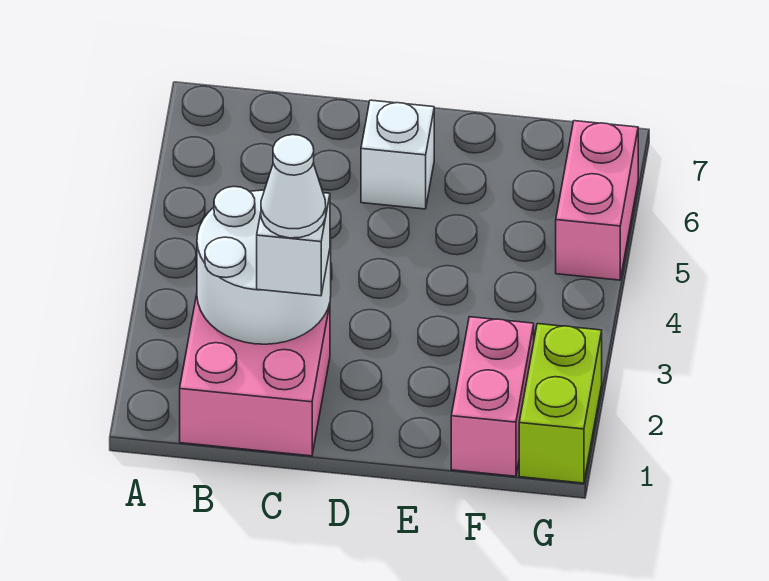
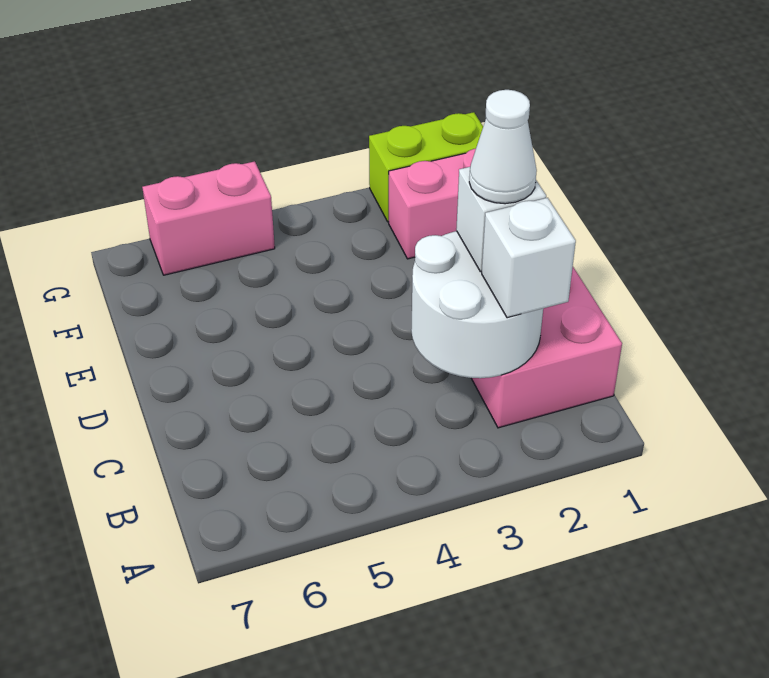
white brick D6 level 1 -> white brick B2 level 3

